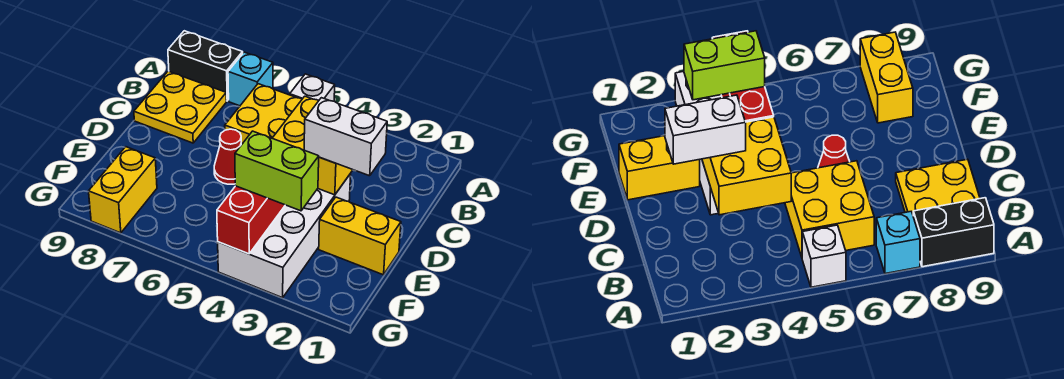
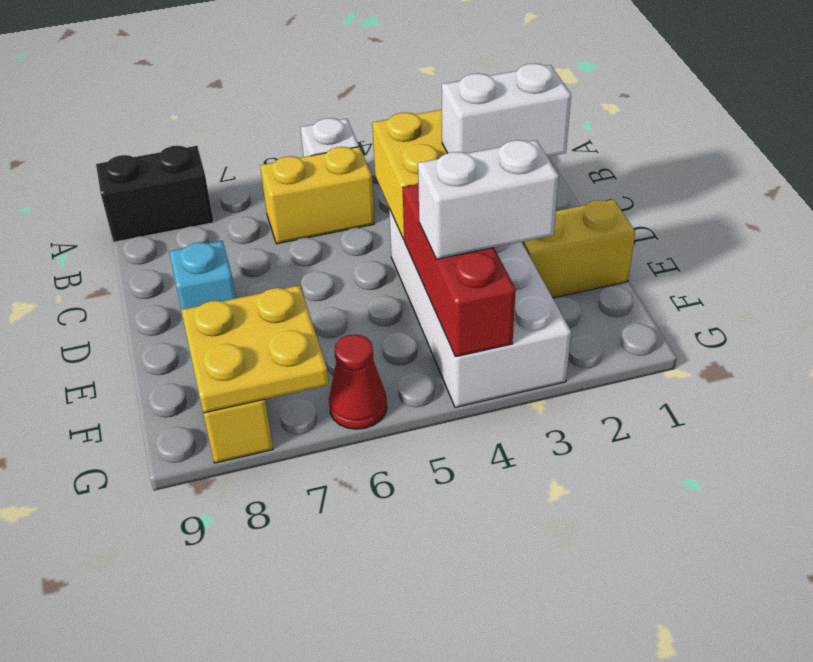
cyan brick A7 level 1 -> cyan brick D8 level 1
yellow brick B5:C6 level 1 -> yellow brick B5:B6 level 1
yellow plate B8:C9 level 1 -> yellow plate F7:G8 level 2
red cone D6 level 1 -> red cone G6 level 1
lime brick F3:F4 level 3 -> white brick F3:F4 level 3

